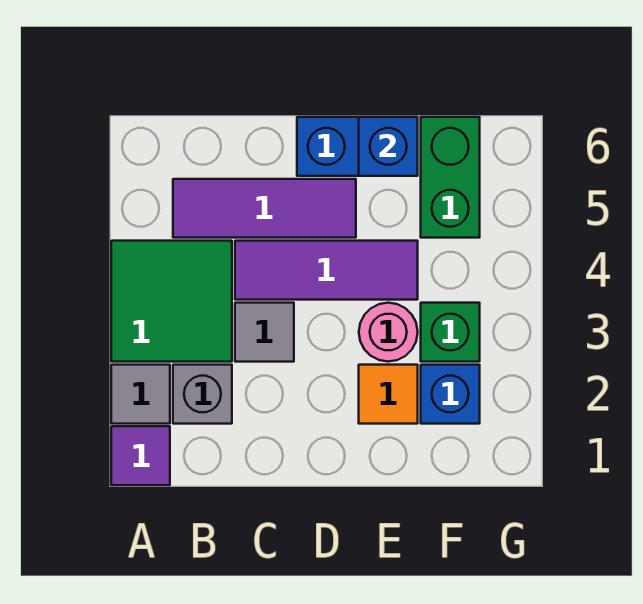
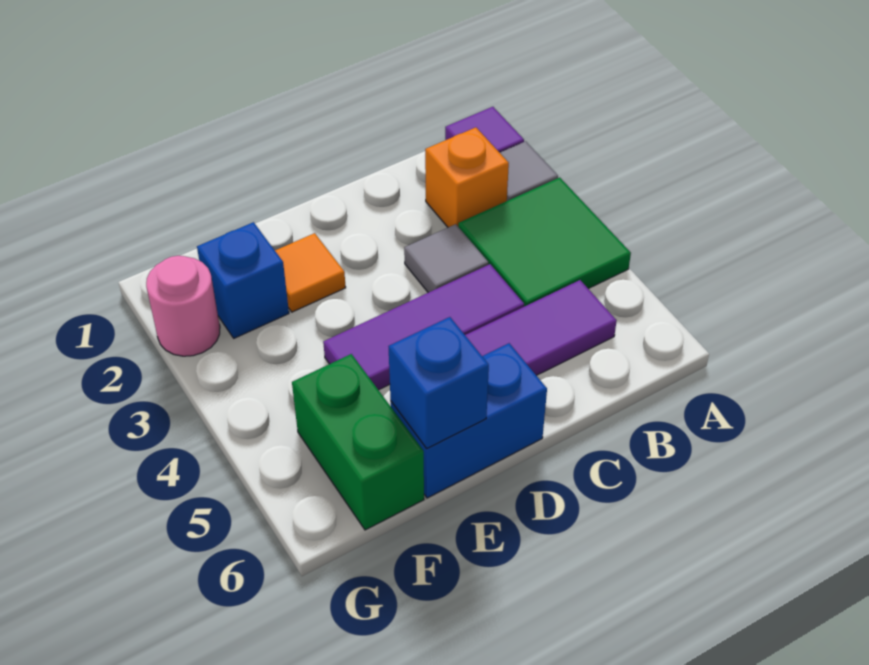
grey brick B2 level 1 -> orange brick B2 level 1
pink round brick E3 level 1 -> pink round brick G2 level 1
green brick F3 level 1 -> none

